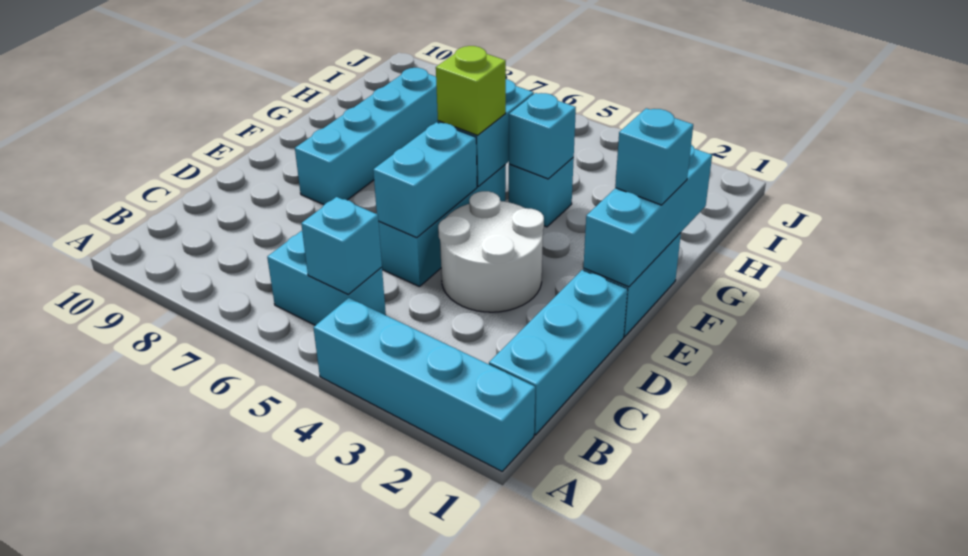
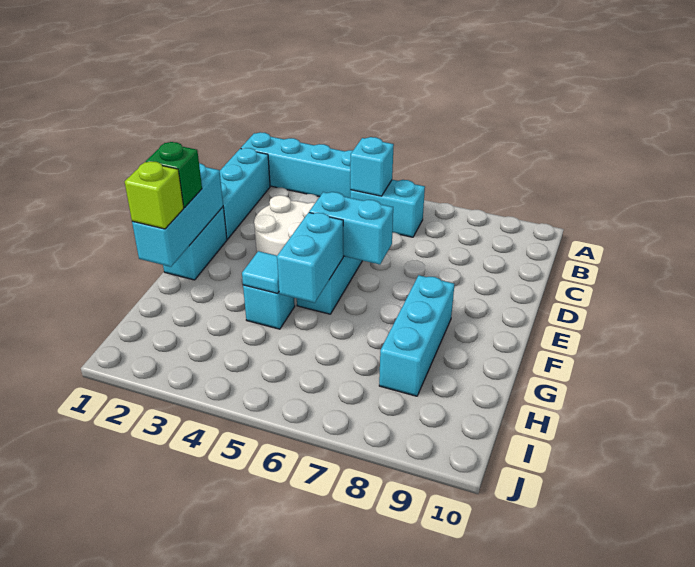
cyan brick D5:E5 level 2 -> cyan brick E5:E6 level 2
cyan brick E8:H8 level 1 -> cyan brick F8:H8 level 1
cyan brick F1 level 3 -> green brick F1 level 3
lime brick F5 level 3 -> lime brick G1 level 3
cyan brick G4 level 2 -> cyan tile G4 level 2

